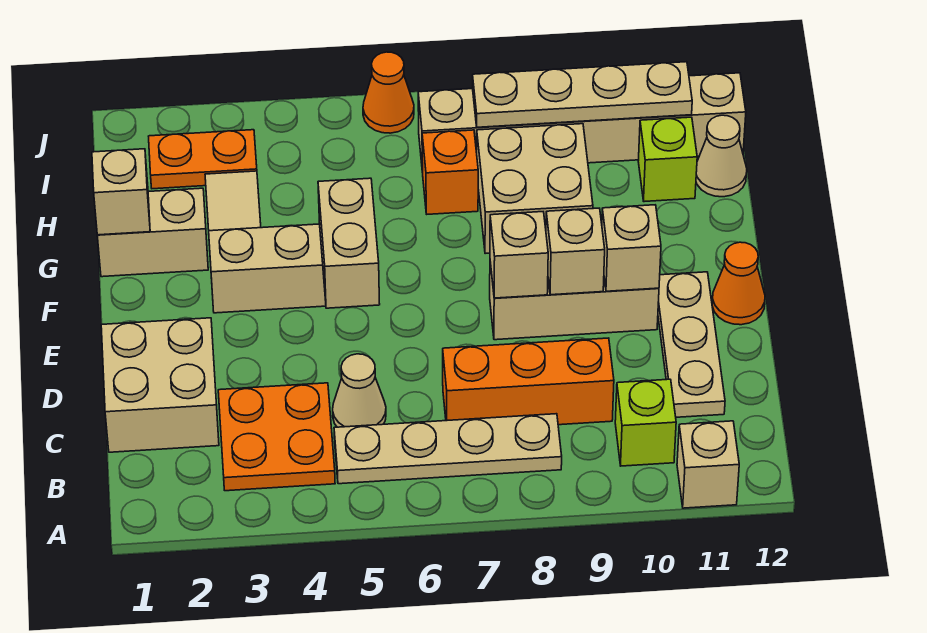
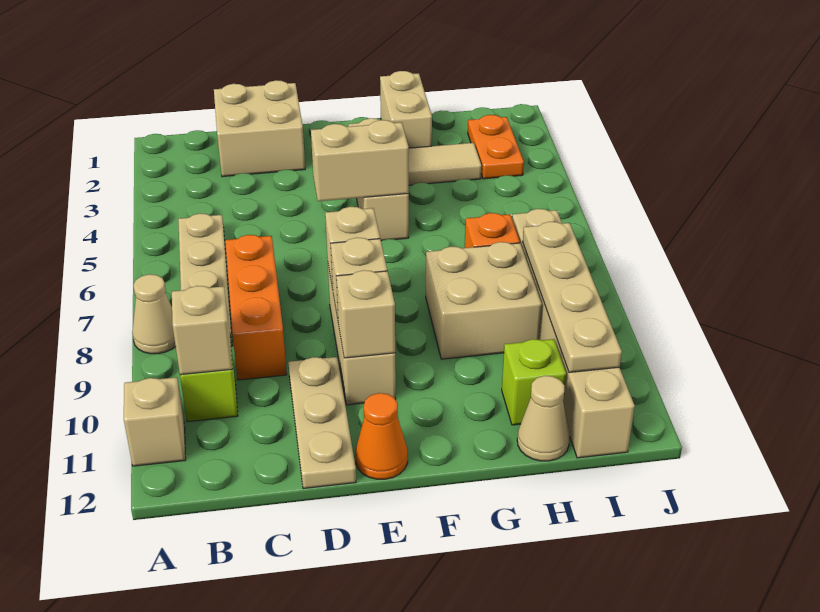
orange plate B3:C4 level 1 -> none
tan cone C5 level 1 -> tan cone A8 level 1
tan plate C11:E11 level 1 -> tan plate D10:D12 level 1
tan brick G1 level 2 -> tan brick B10 level 2
orange cone J6 level 1 -> none

